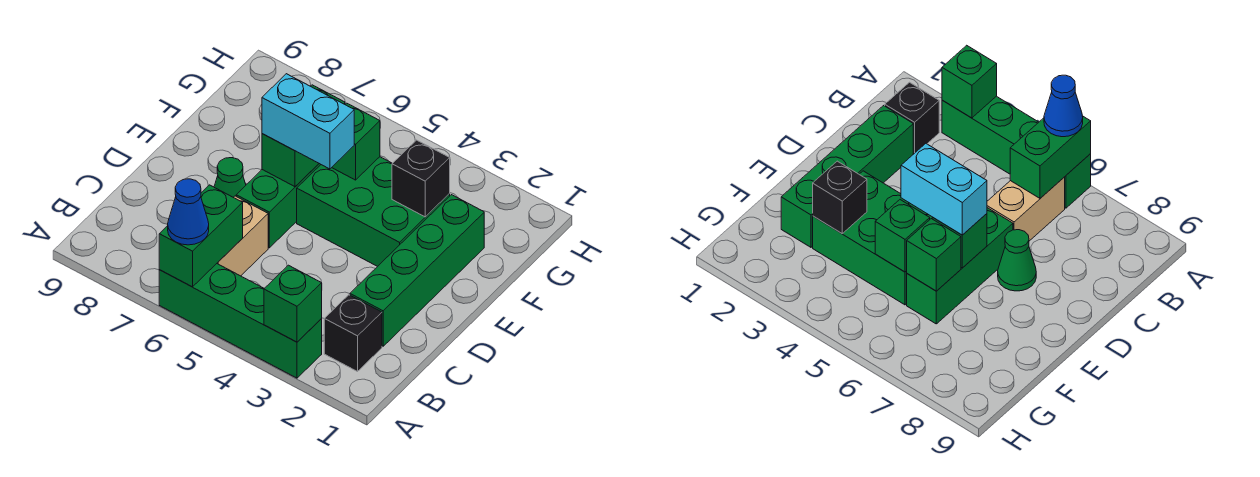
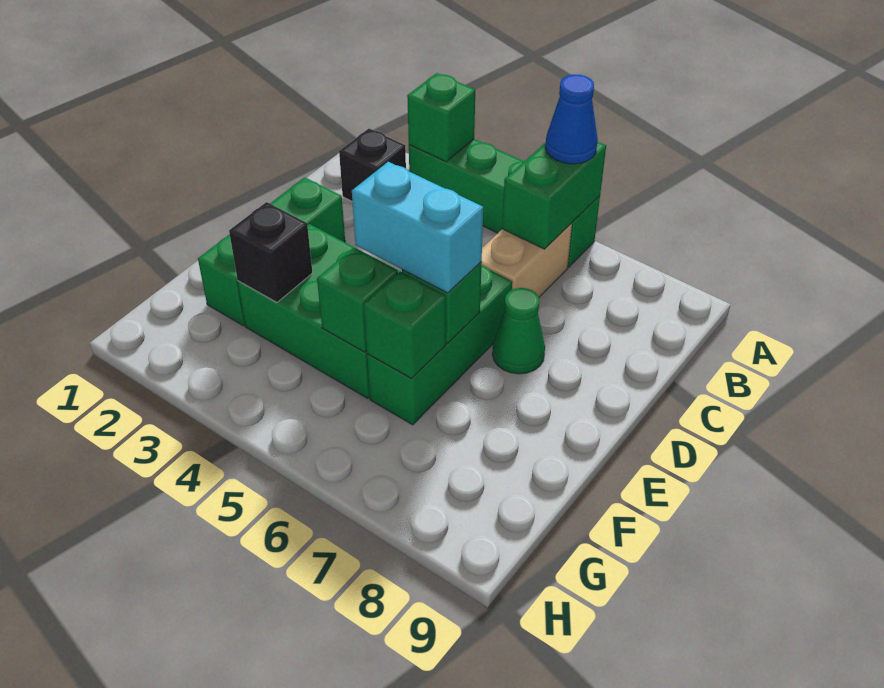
green brick C2:F2 level 1 -> green brick D2:F2 level 1

